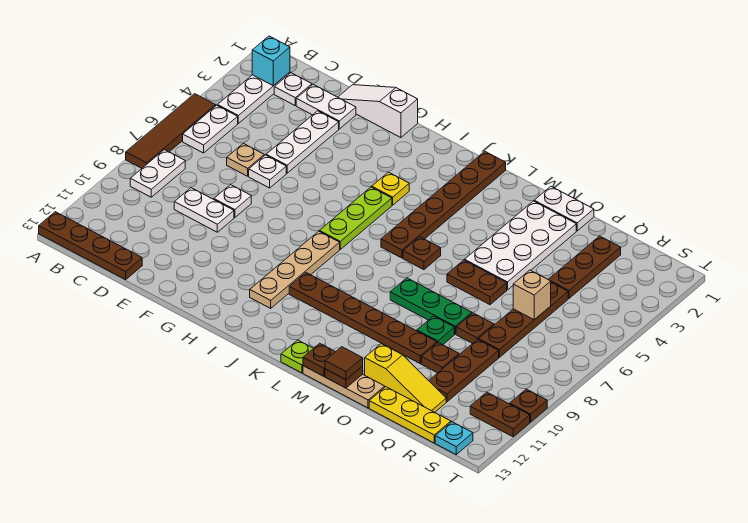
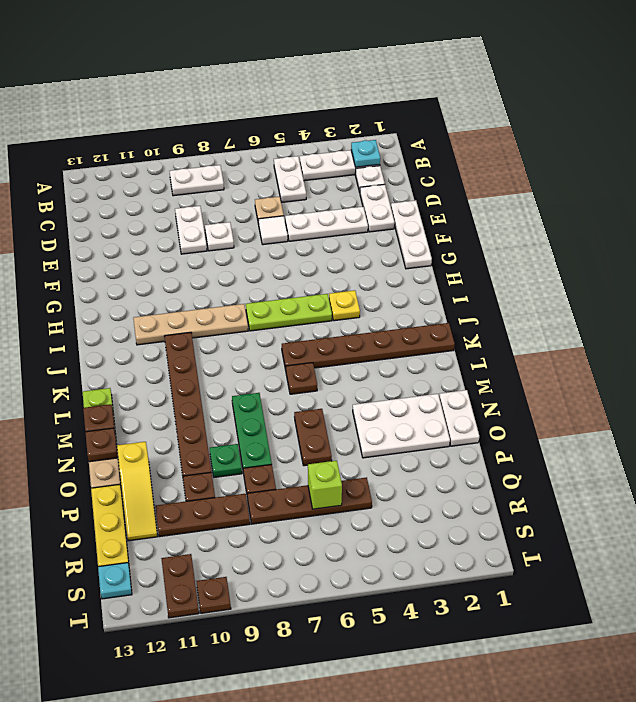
brown tile A5:A8 level 1 -> none
brown plate A13:D13 level 1 -> none
cyan brick B2 level 2 -> cyan plate B2 level 2
white plate B5:B6 level 1 -> white plate B5:C5 level 1
white slope E1:G1 level 1 top G -> white plate E1:G1 level 1
white plate E6 level 1 -> white tile E6 level 1
white plate N2:O5 level 1 -> white plate N2:O4 level 1
brown tile N13 level 3 -> none
brown plate Q2:Q4 level 1 -> none
tan brick Q6 level 2 -> lime brick Q6 level 2

